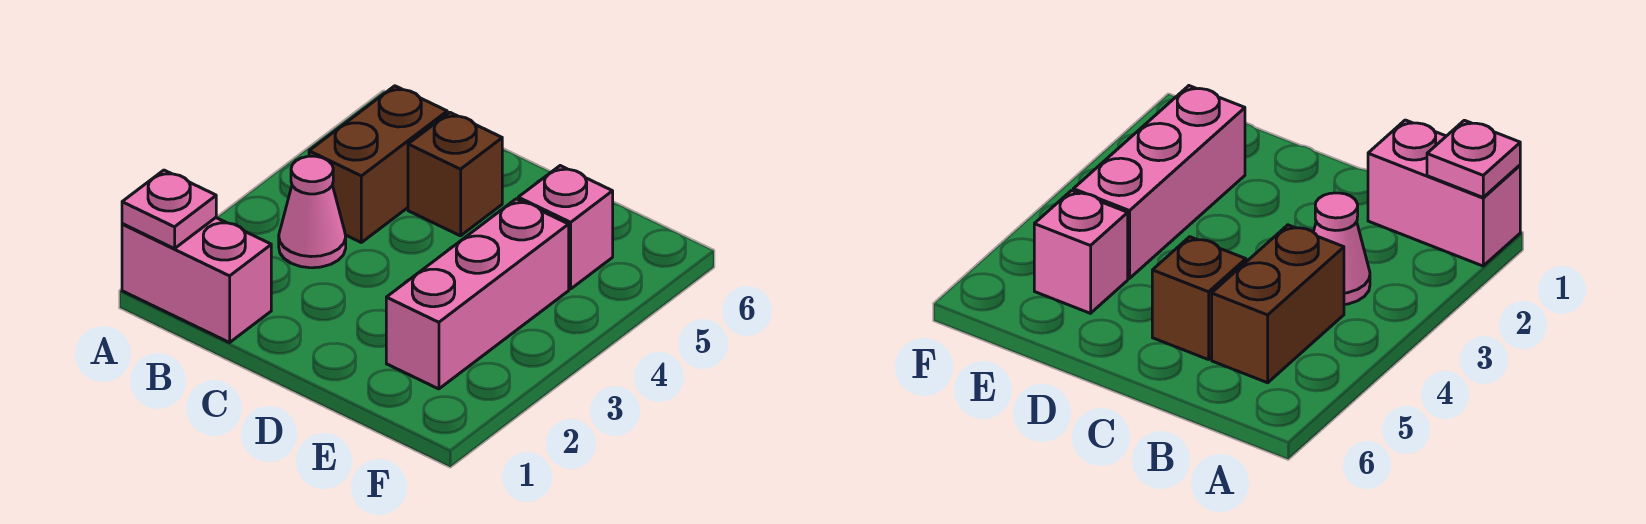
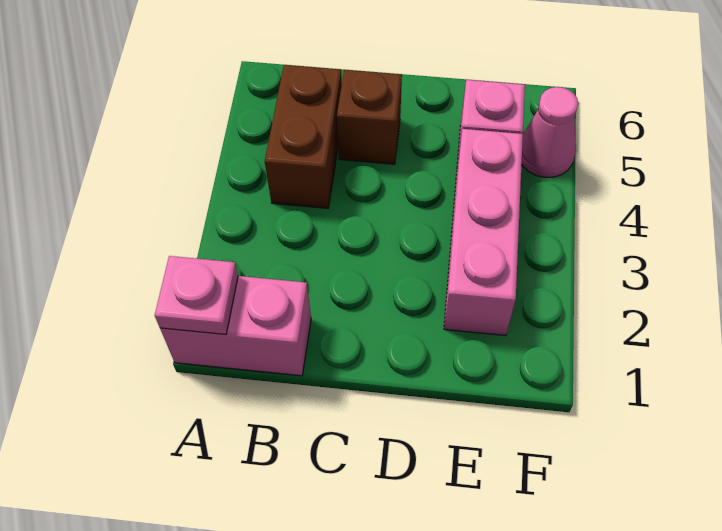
pink cone B3 level 1 -> pink cone F5 level 1

